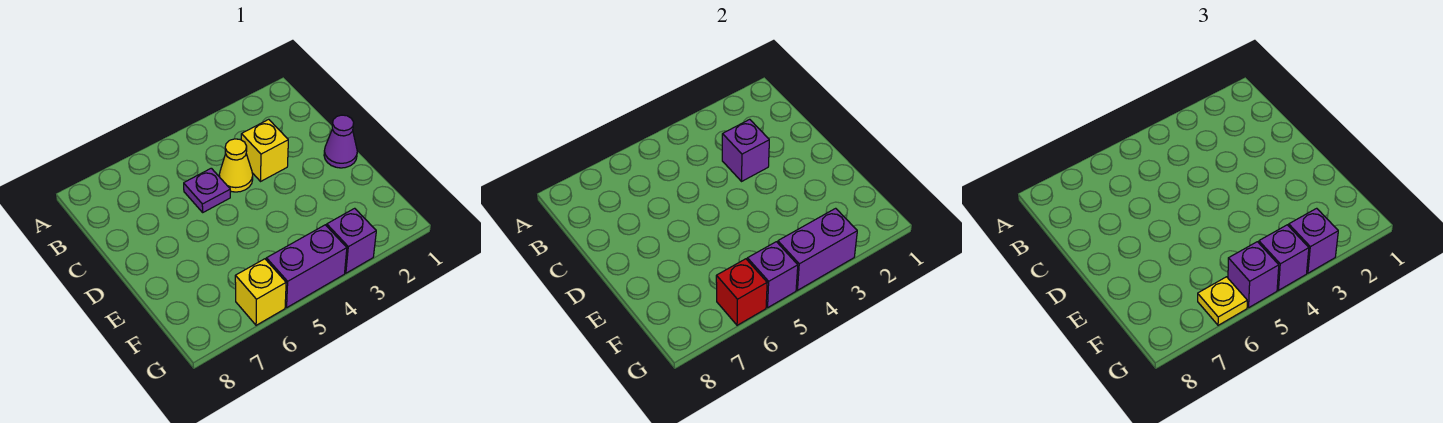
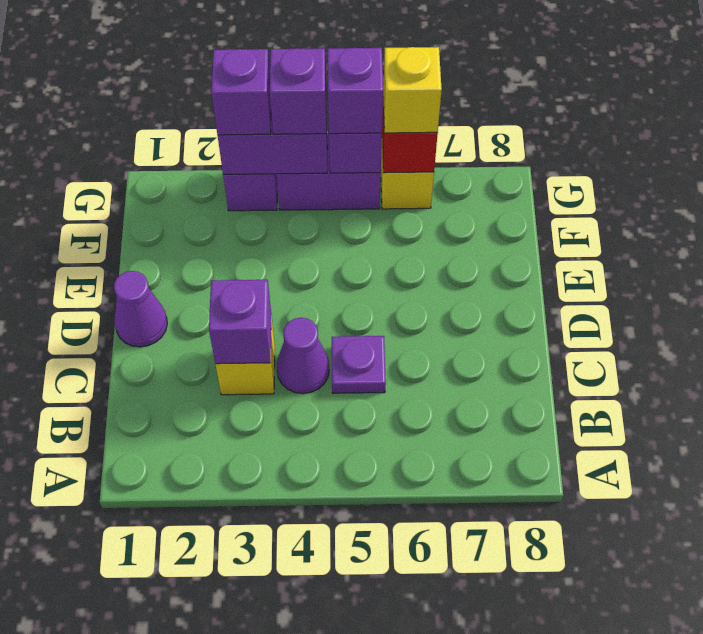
yellow cone C4 level 1 -> purple cone C4 level 1
yellow plate G6 level 3 -> yellow brick G6 level 3

